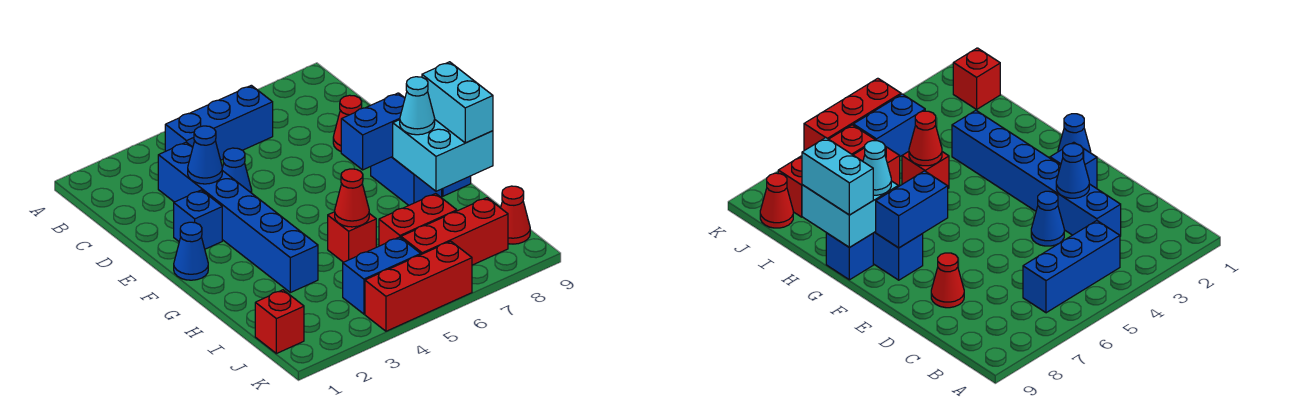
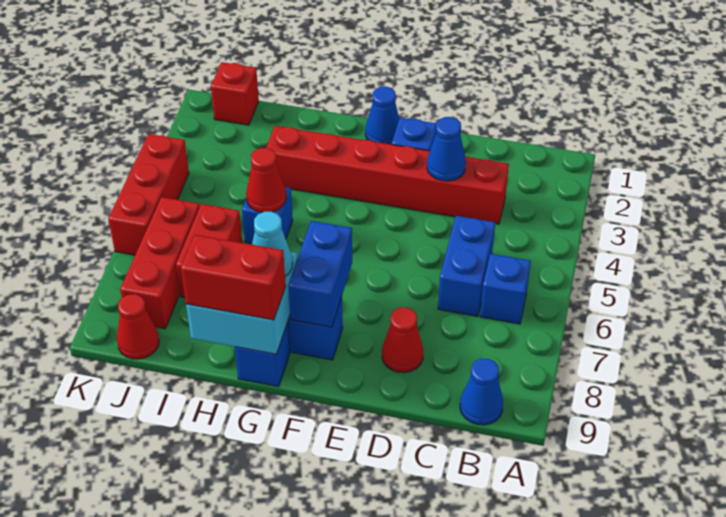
blue brick B4:B6 level 1 -> blue brick B6 level 1
blue brick C3:H3 level 1 -> red brick C3:H3 level 1
blue cone D4 level 1 -> blue cone B9 level 1
cyan brick G9:H9 level 3 -> red brick G9:H9 level 3
red brick H5 level 1 -> blue brick H5 level 1
blue brick J4:J5 level 1 -> blue brick C5:C6 level 1

